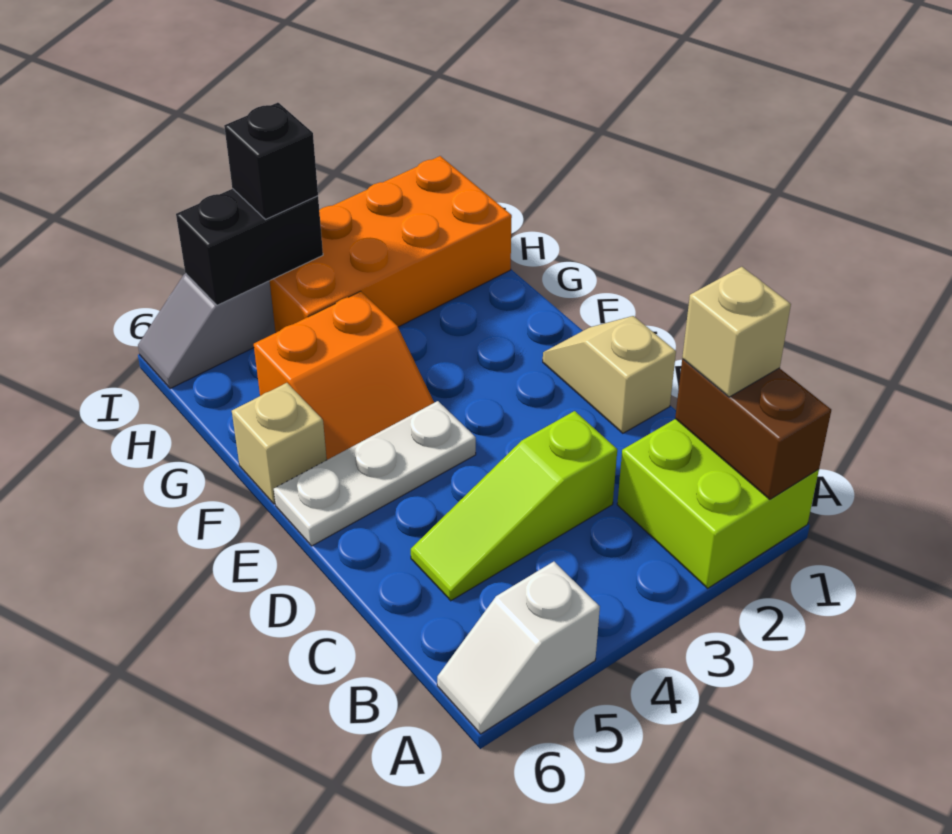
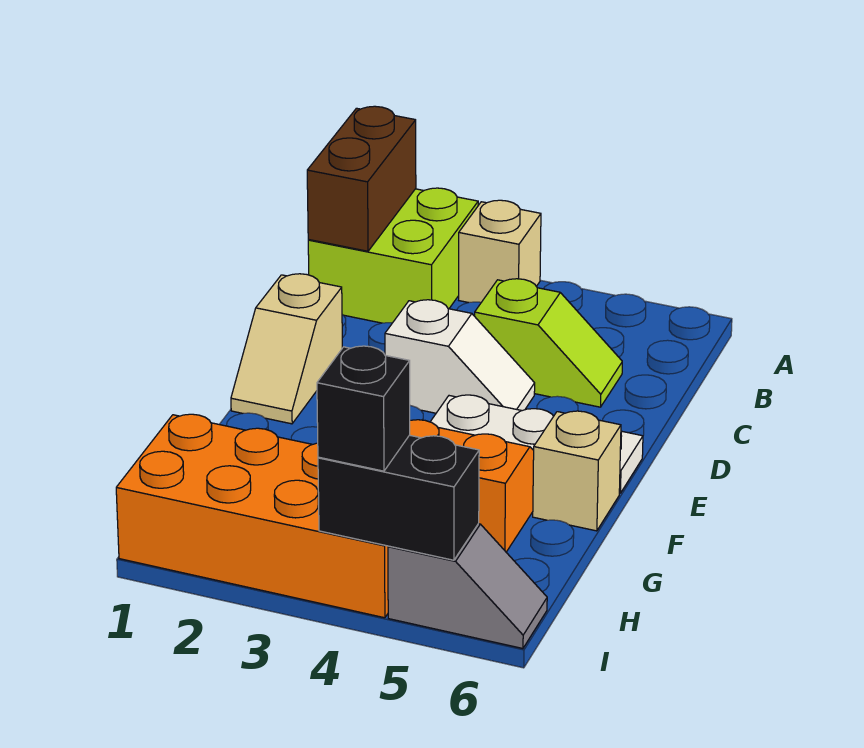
white slope A5:A6 level 1 top 5 -> white slope D3:D4 level 1 top 3
tan brick B1 level 3 -> tan brick A3 level 1
lime slope C3:C5 level 1 top 3 -> lime slope C4:C5 level 1 top 4

